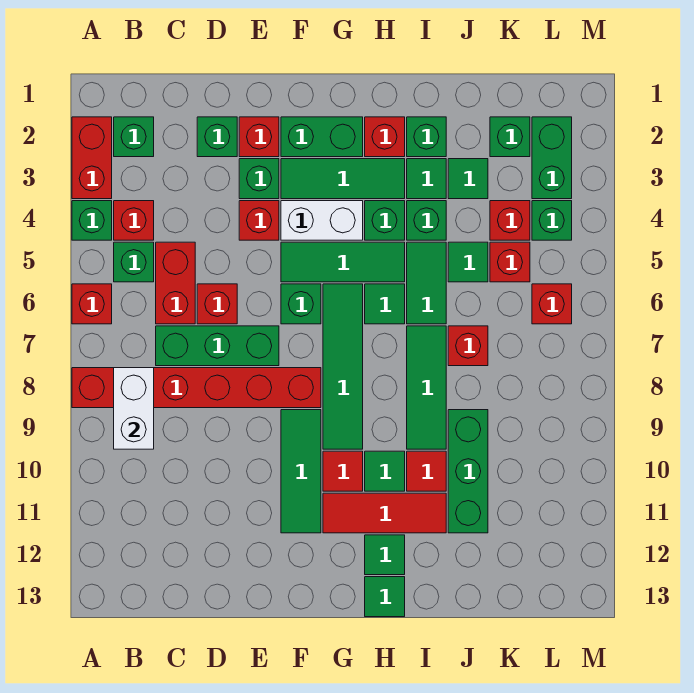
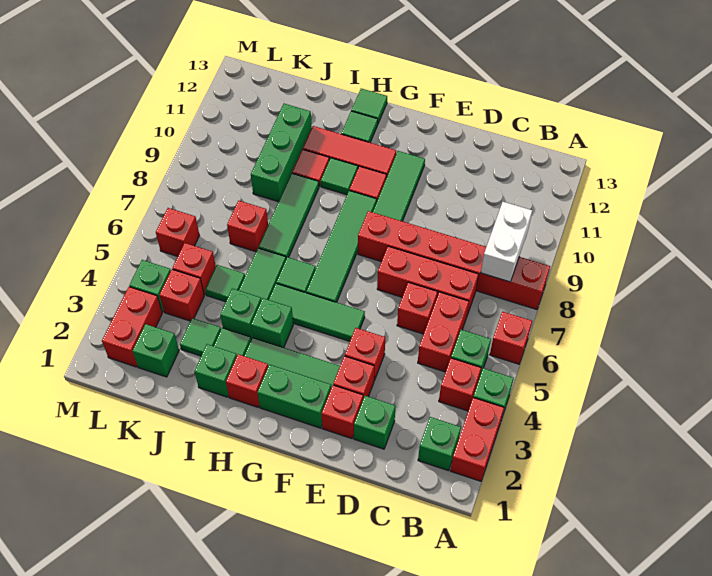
green brick C7:E7 level 1 -> red brick C7:E7 level 1
green brick E3 level 1 -> red brick E3 level 1
white brick F4:G4 level 1 -> none
green brick F6 level 1 -> none
green brick L2:L3 level 1 -> red brick L2:L3 level 1

